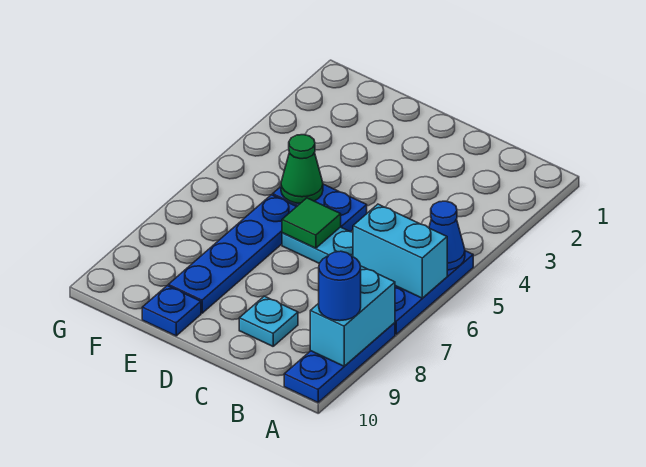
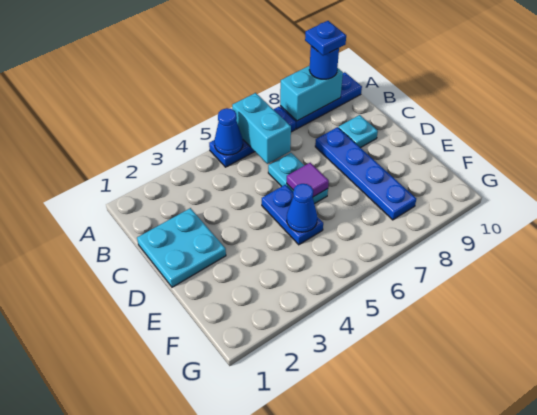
none -> cyan plate C1:D2 level 1
green tile D6 level 2 -> purple tile D6 level 2
green cone E5 level 2 -> blue cone E5 level 2
blue plate E6:E9 level 1 -> blue plate C8:F8 level 1
blue plate E10 level 1 -> blue plate A9 level 4

